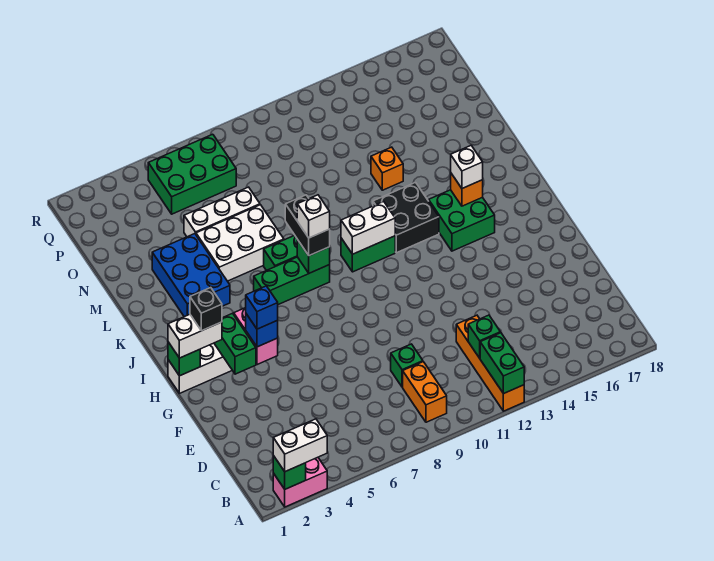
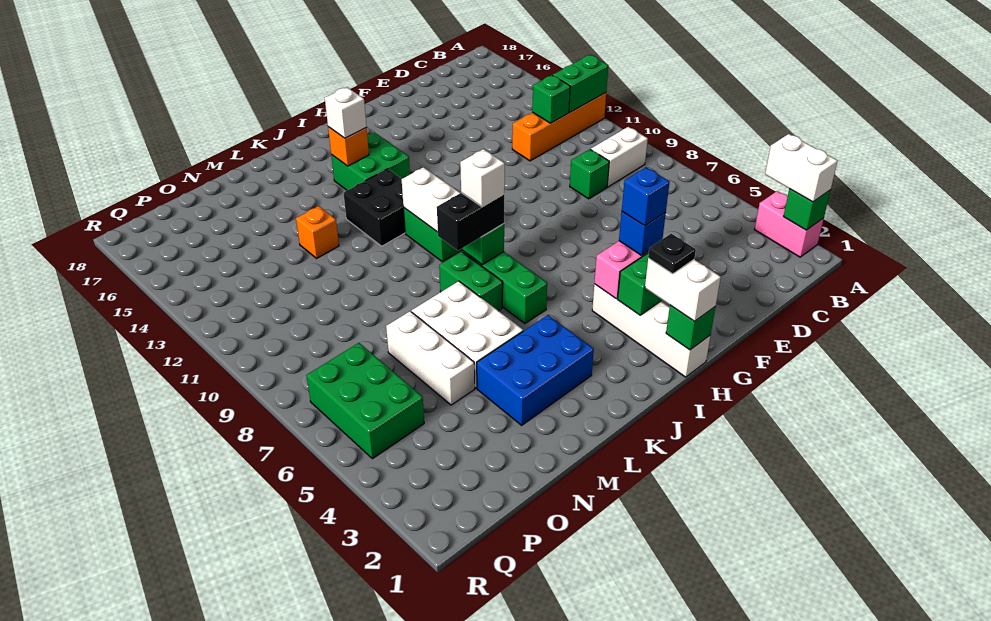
orange brick B9:C9 level 1 -> white brick B9:C9 level 1
black brick H2 level 4 -> black plate H2 level 4

